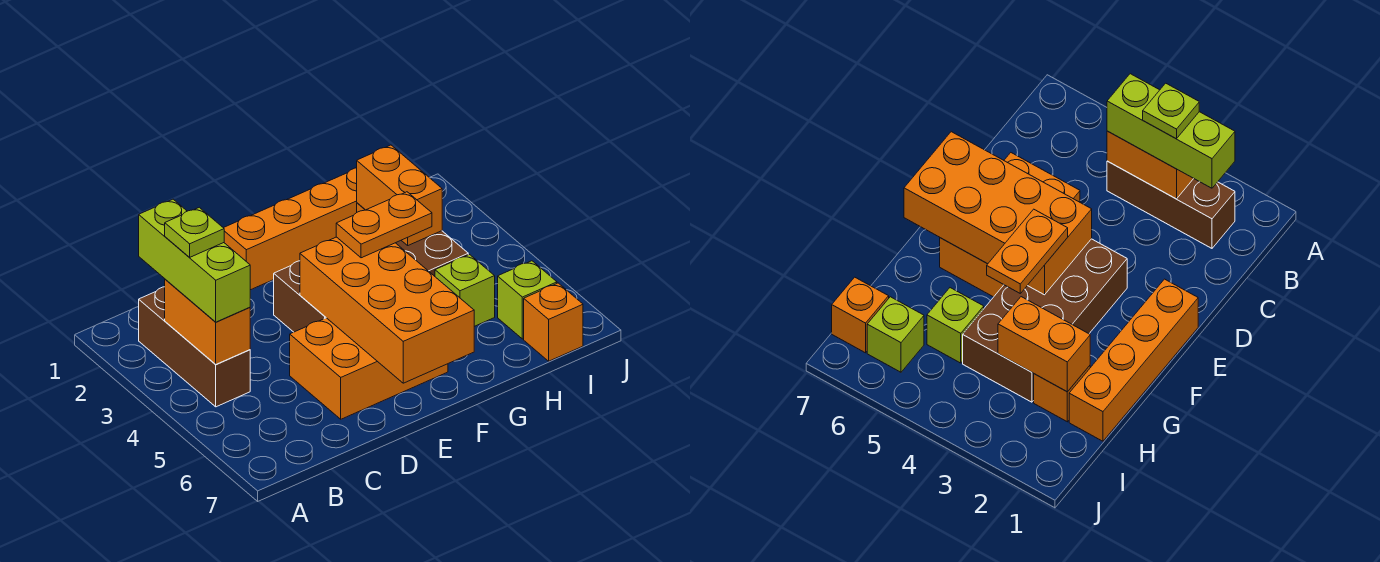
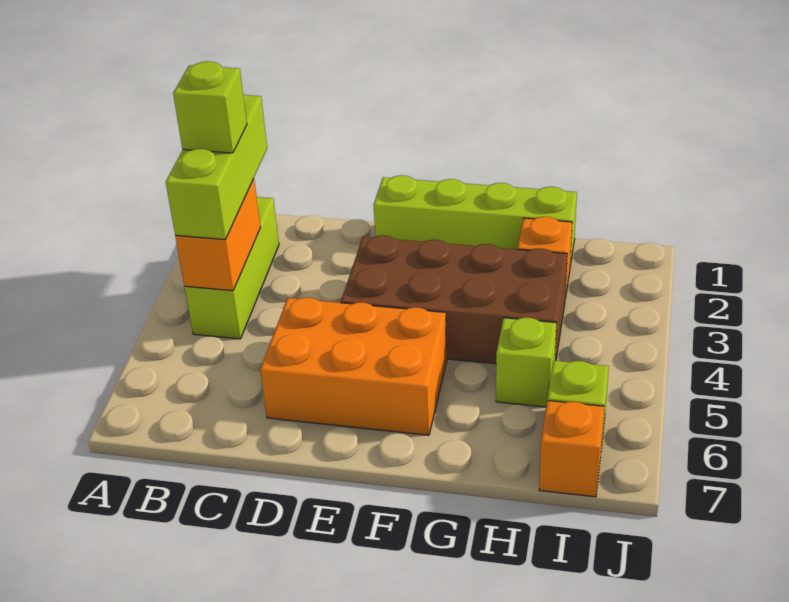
brown brick B2:B4 level 1 -> lime brick B2:B4 level 1
lime plate B3 level 4 -> lime brick B3 level 4
orange brick E1:H1 level 1 -> lime brick E1:H1 level 1
orange brick E4:F7 level 2 -> none
orange plate F4:G4 level 3 -> none
orange brick H2:H3 level 2 -> none

